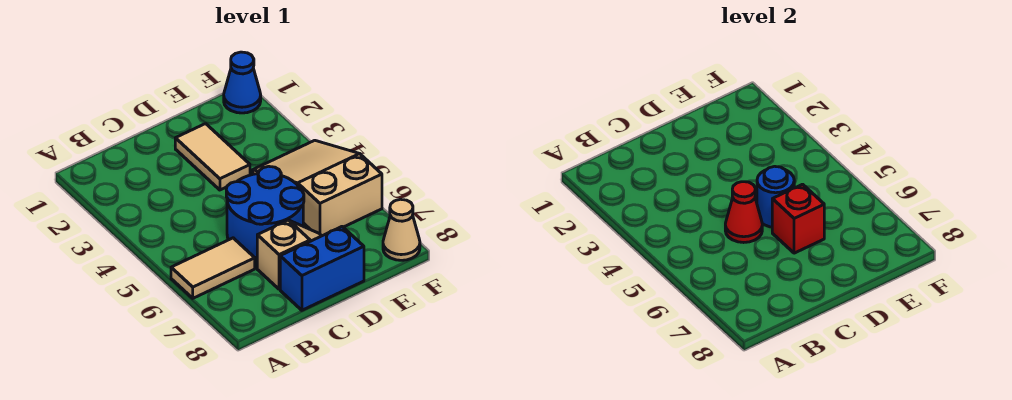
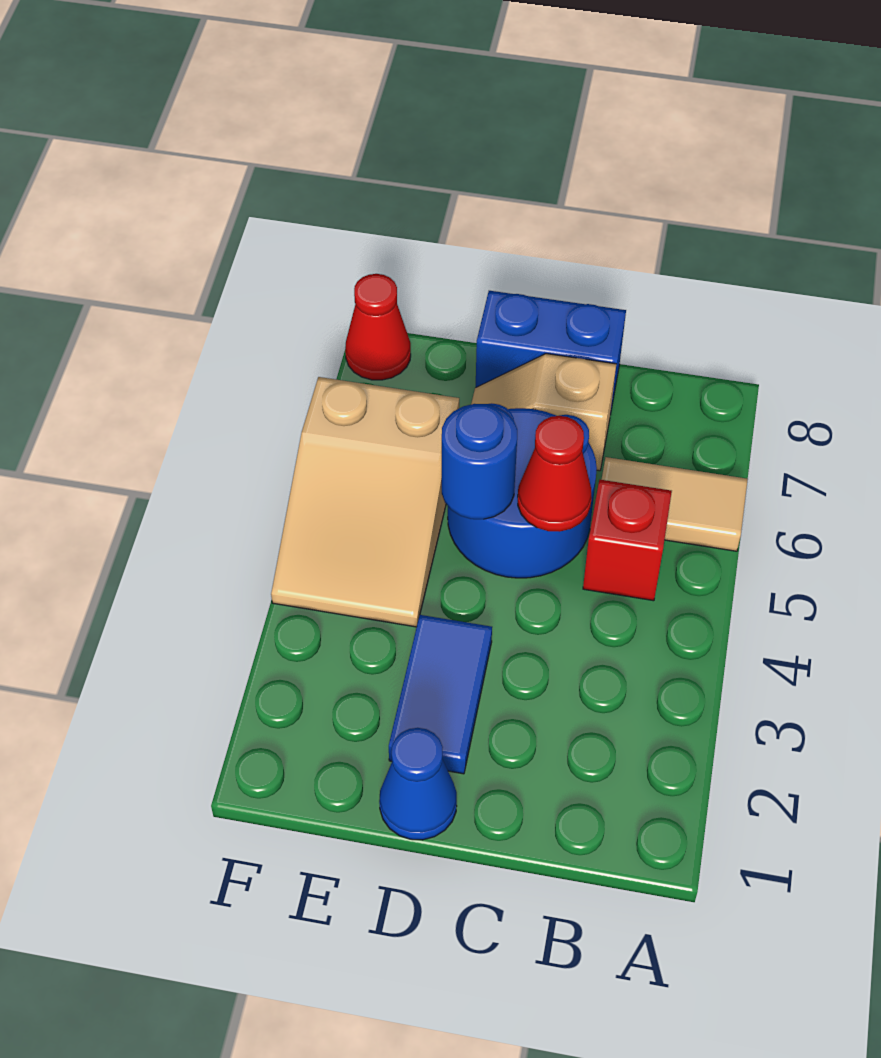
tan tile D2:D3 level 1 -> blue tile D2:D3 level 1
red brick D6 level 2 -> red brick B5 level 1
blue cone F1 level 1 -> blue cone D1 level 1
tan cone F8 level 1 -> red cone F8 level 1

